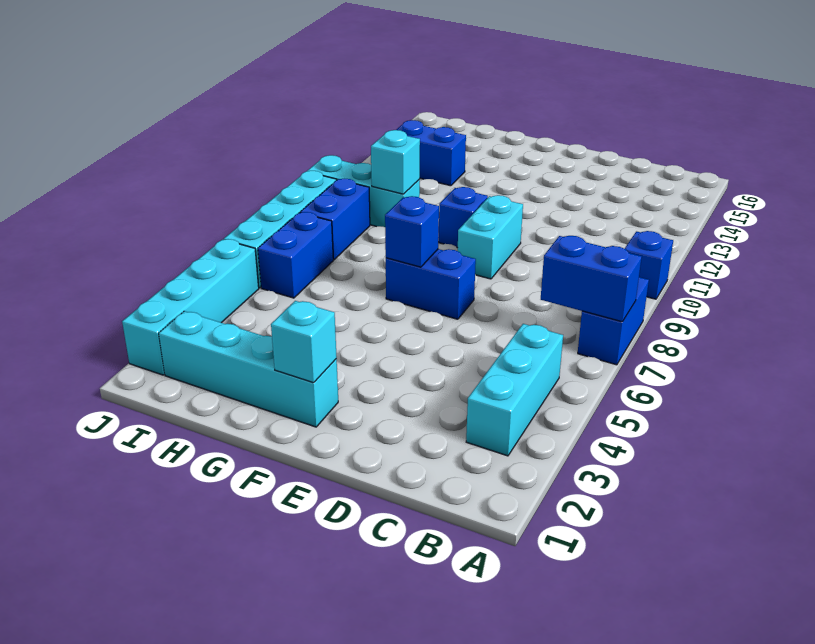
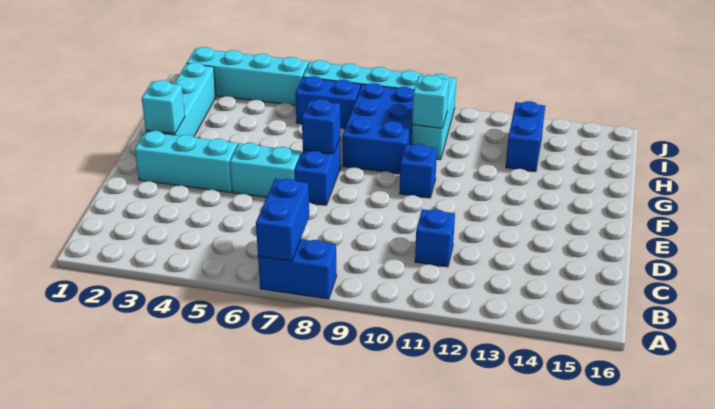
blue brick A10 level 1 -> blue brick C11 level 1
cyan brick B3:B5 level 1 -> cyan brick E2:E4 level 1
cyan brick E9:E10 level 1 -> cyan brick E5:E6 level 1
blue brick I8:I9 level 1 -> blue brick G8:I9 level 1

